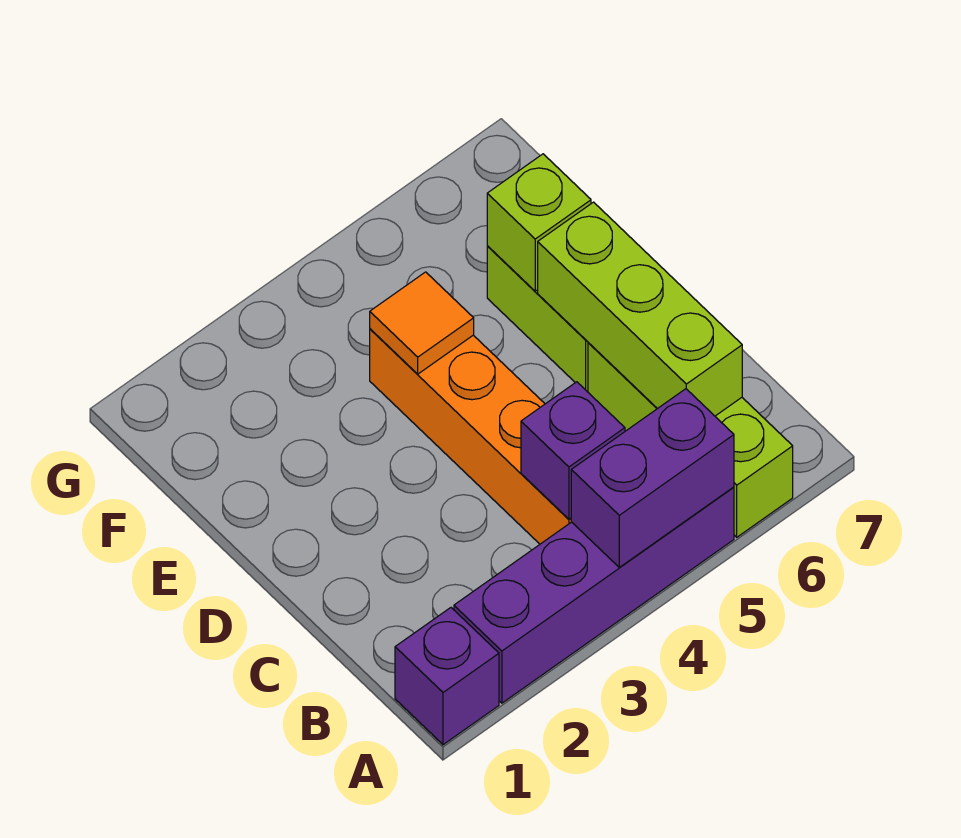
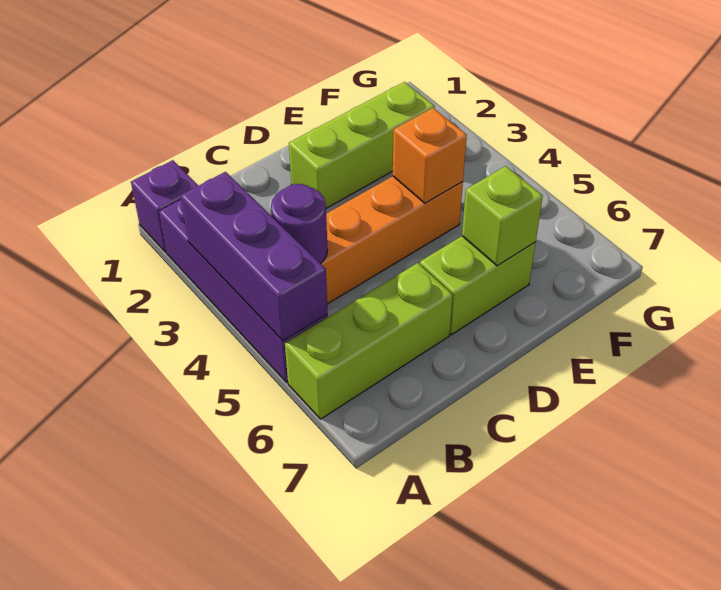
purple brick A4:A5 level 2 -> purple brick A3:A5 level 2
purple brick B4 level 2 -> purple round brick B4 level 2
lime brick B6:D6 level 2 -> lime brick D2:F2 level 1
orange tile E4 level 2 -> orange brick E4 level 2

